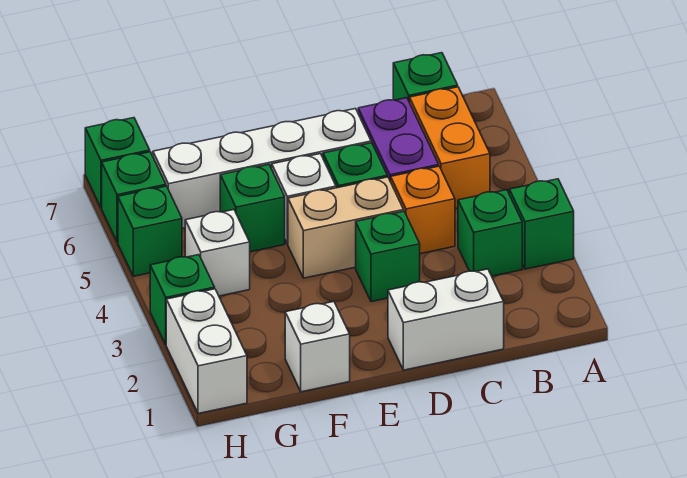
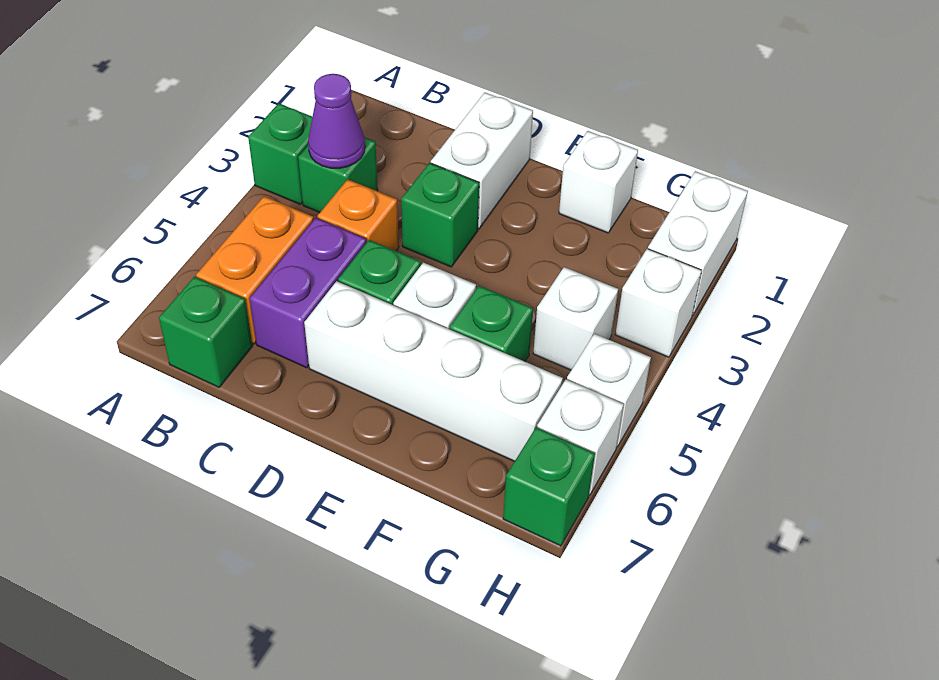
none -> purple cone B3 level 2
white brick C1:D1 level 1 -> white brick D1:D2 level 1
tan brick D4:E4 level 1 -> none
green brick H3 level 1 -> white brick H3 level 1
green brick H5 level 1 -> white brick H5 level 1
green brick H6 level 1 -> white brick H6 level 1

